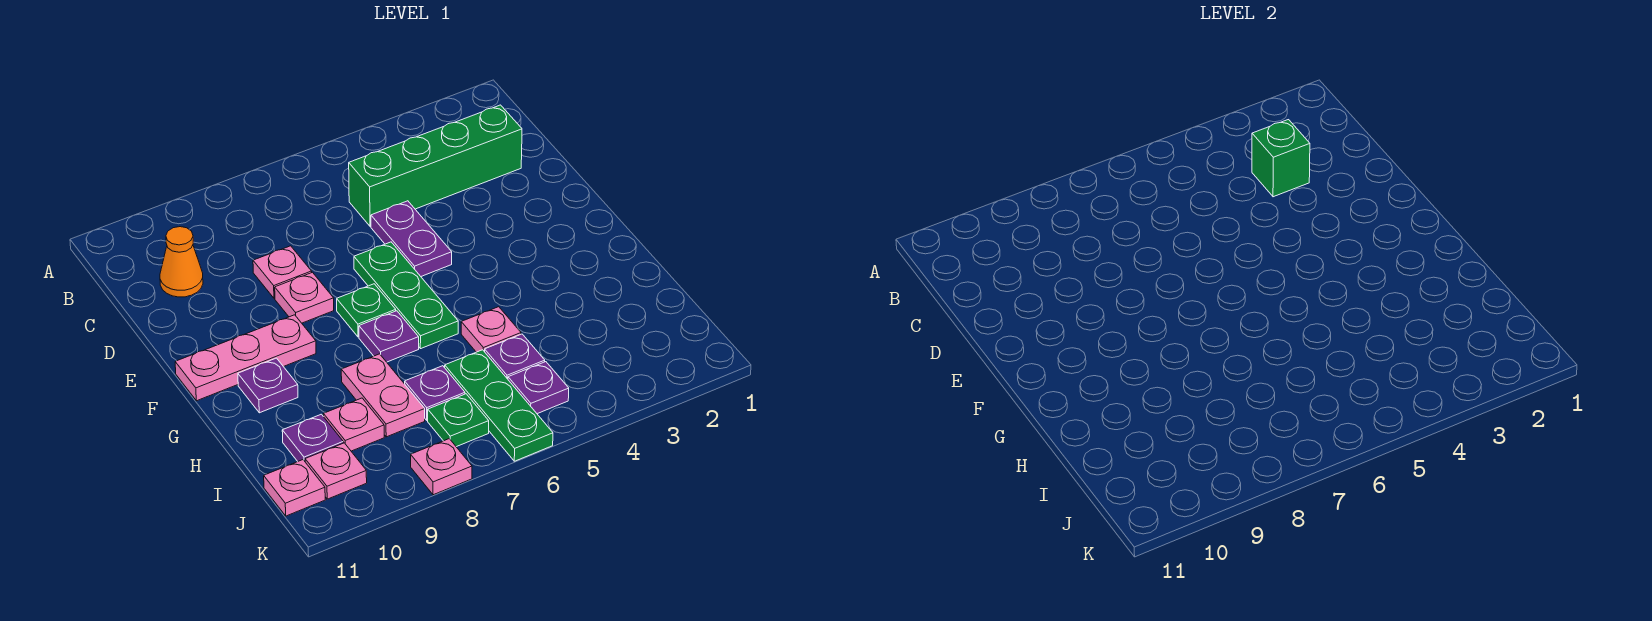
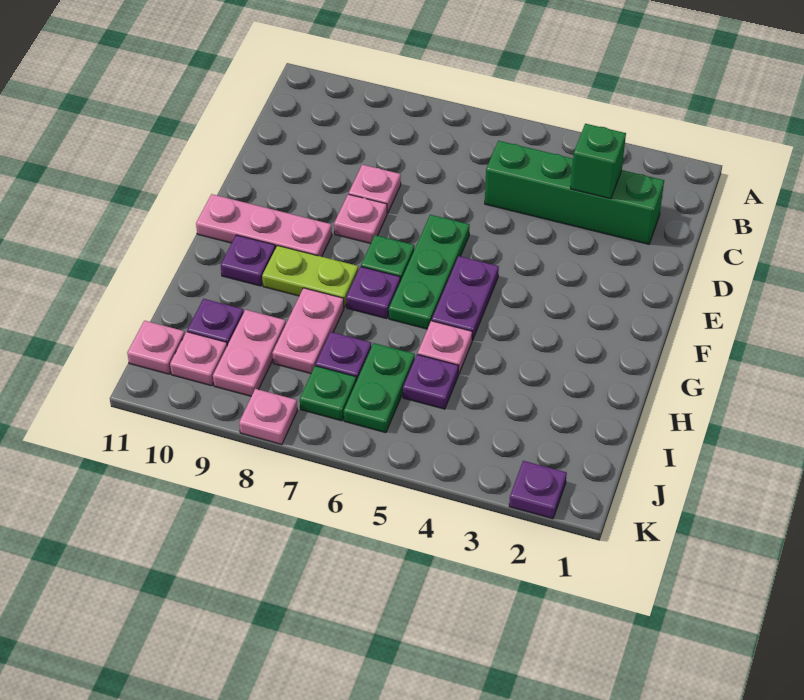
orange cone C10 level 1 -> none
purple plate D5:E5 level 1 -> purple plate F5:G5 level 1
none -> lime plate G8:G9 level 1
green plate I6:K6 level 1 -> green plate I6:J6 level 1
pink plate I9 level 1 -> pink plate I9:J9 level 1
purple plate J5 level 1 -> purple plate K2 level 1

